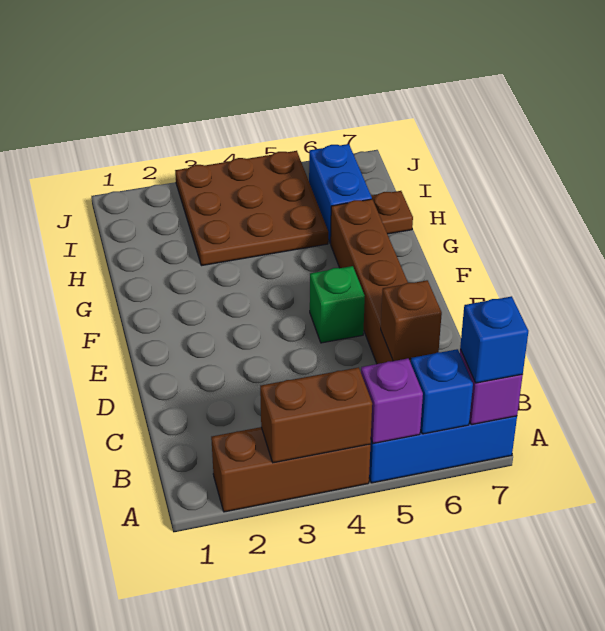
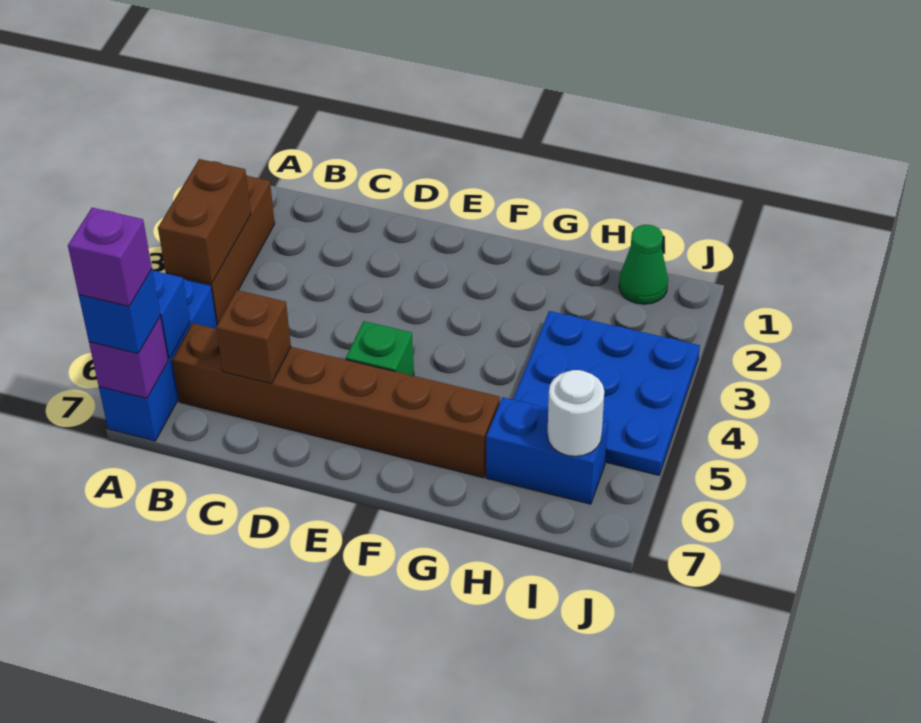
purple brick A5 level 2 -> purple brick A7 level 4
brown plate H3:J5 level 1 -> blue plate H3:J5 level 1
brown plate H7 level 1 -> none
none -> green cone I1 level 1
none -> white round brick I6 level 2

